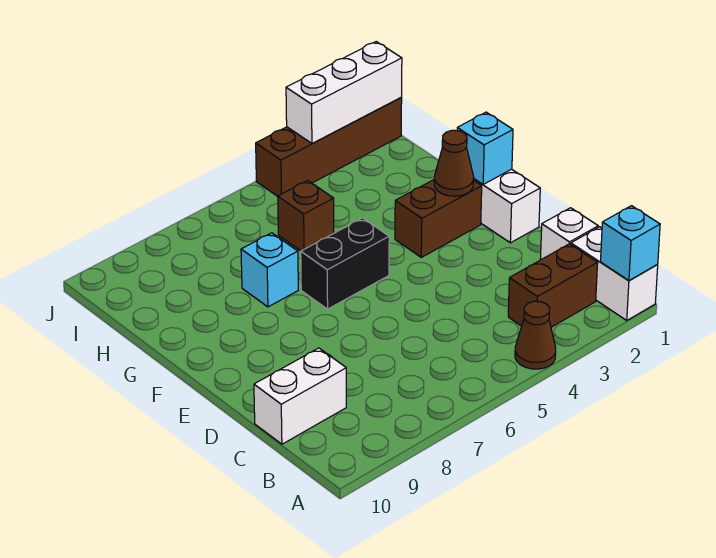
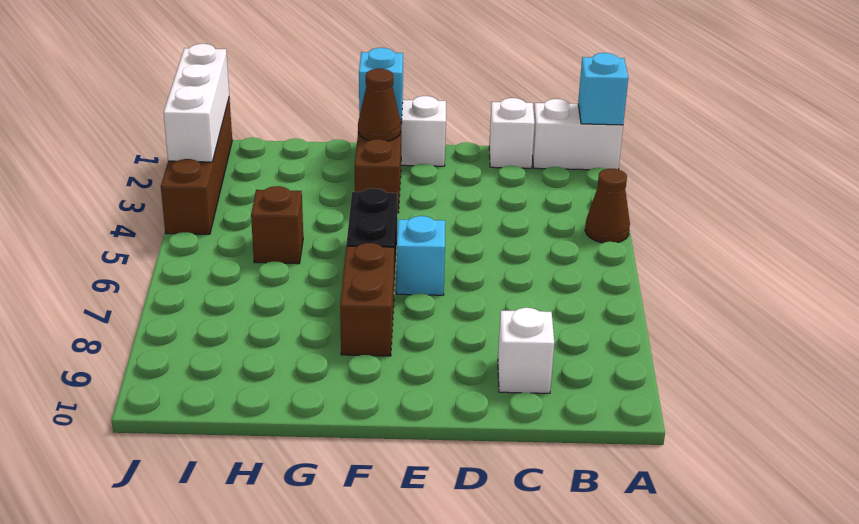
brown brick B2:B3 level 1 -> brown brick F7:F8 level 1
white brick C9:C10 level 1 -> white brick C9 level 1
cyan brick G7 level 1 -> cyan brick E6 level 1

